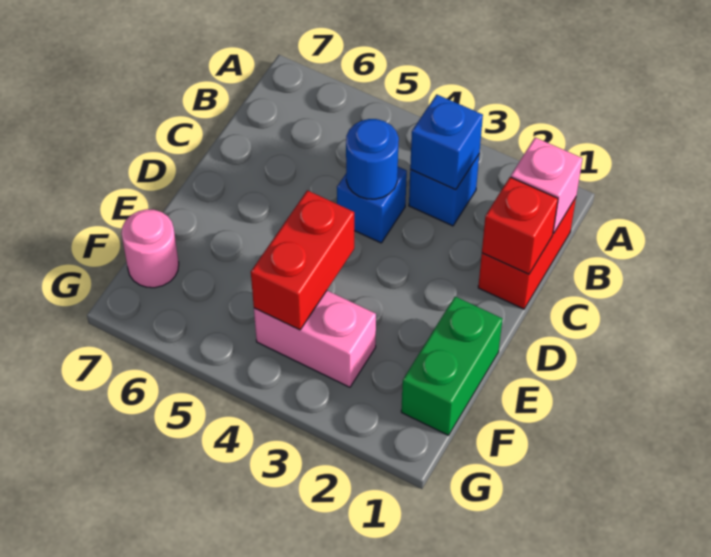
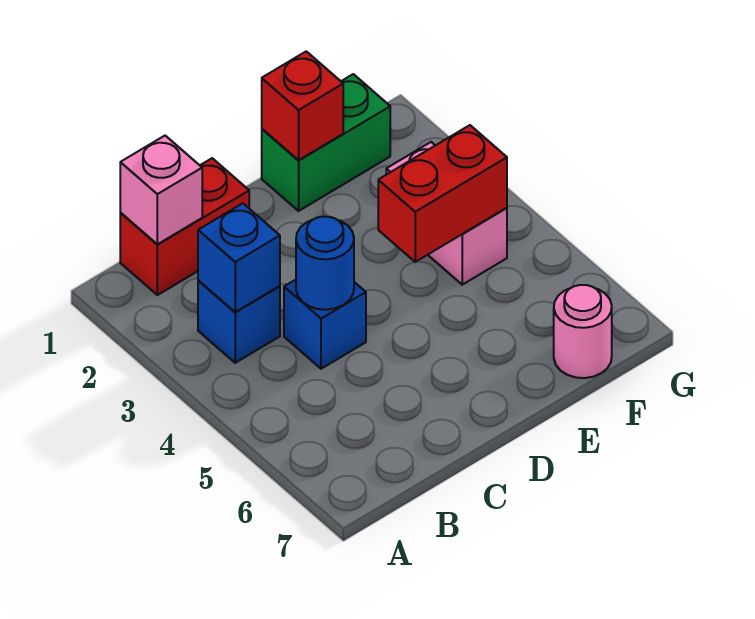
red brick C1 level 2 -> red brick E1 level 2

